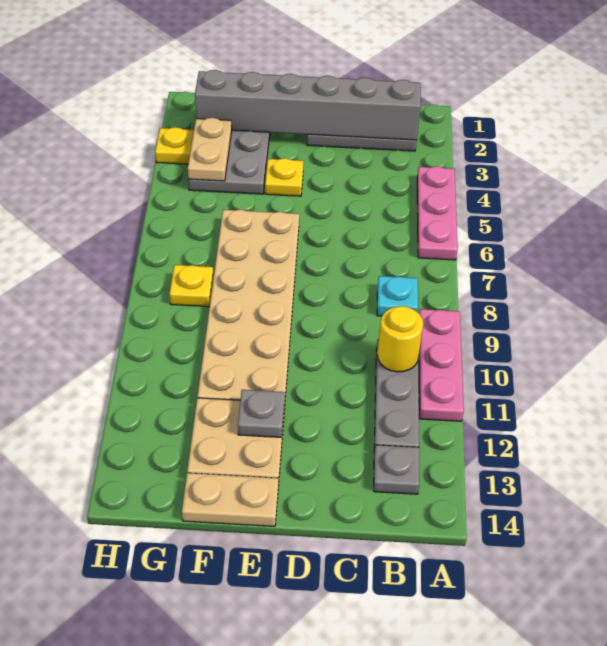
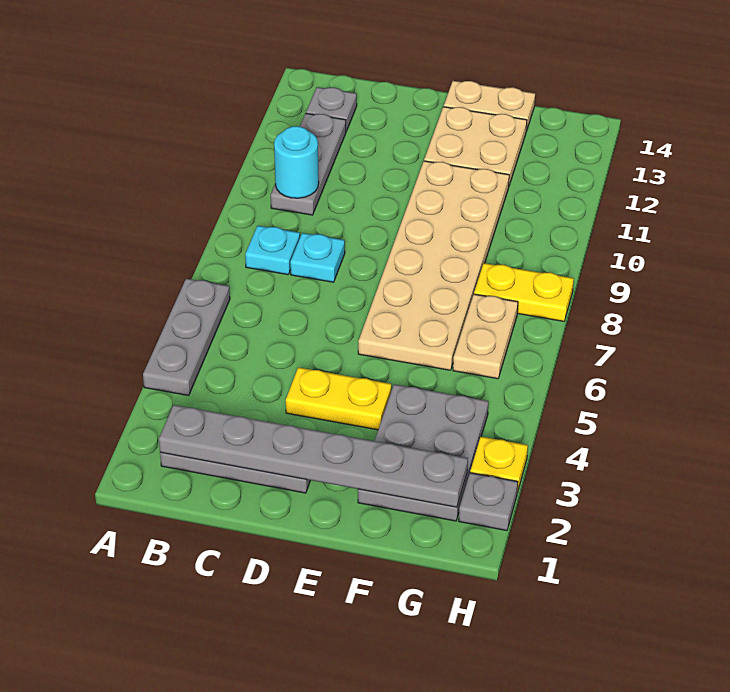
pink plate A4:A6 level 1 -> grey plate A4:A6 level 1
pink plate A9:A11 level 1 -> none
grey brick B2:G2 level 2 -> grey plate B2:G2 level 2
yellow round brick B10 level 2 -> cyan round brick B10 level 2
none -> cyan plate C8 level 1
yellow plate E4 level 1 -> yellow plate D4:E4 level 1
grey plate E12 level 2 -> grey plate H2 level 1
tan plate G3:G4 level 2 -> tan plate G6:G7 level 1
yellow plate G8 level 1 -> yellow plate G8:H8 level 1

